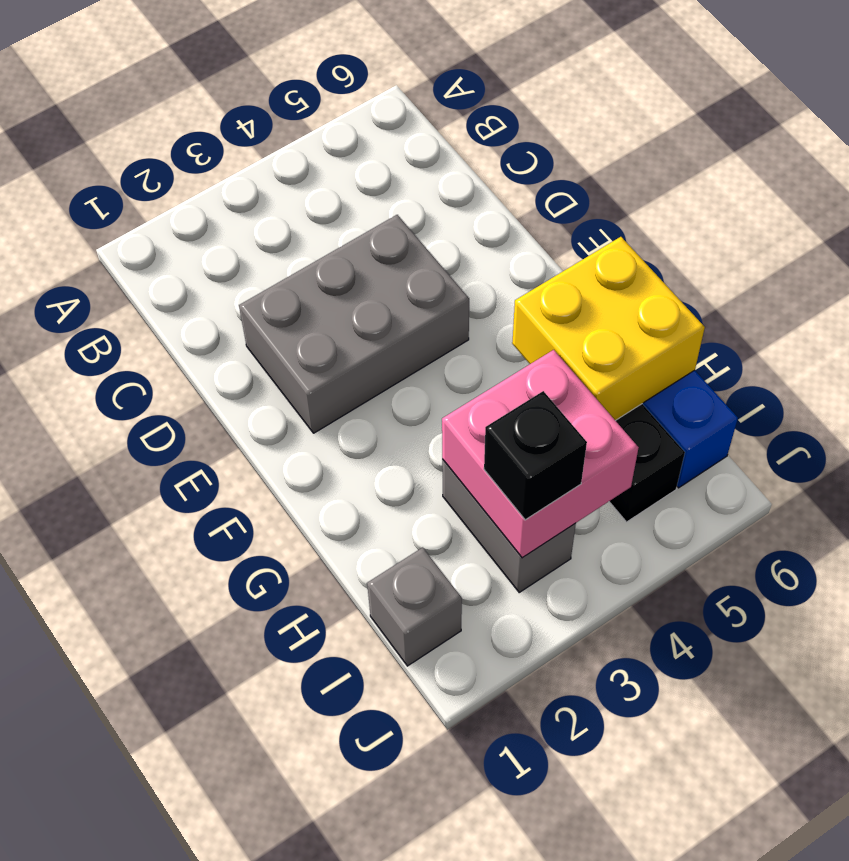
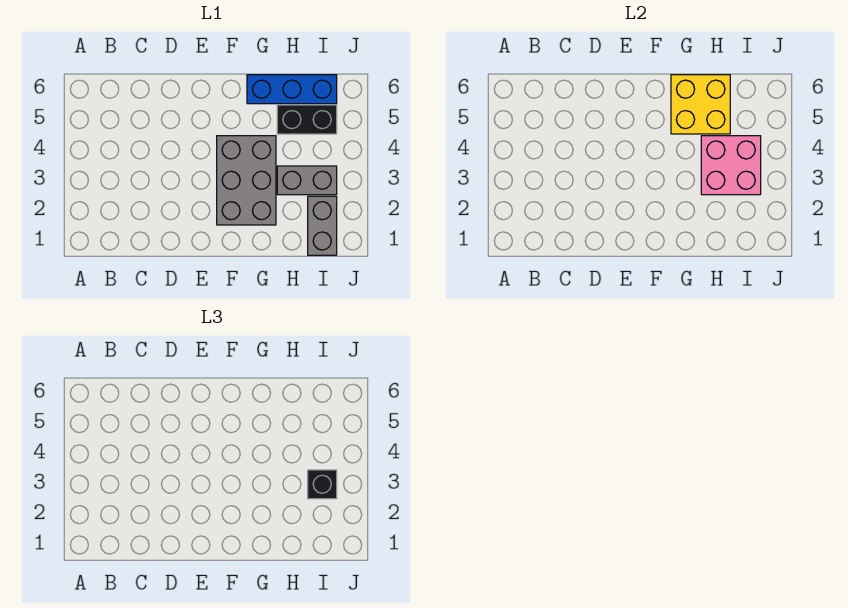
grey brick D2:E4 level 1 -> grey brick F2:G4 level 1
grey brick I1 level 1 -> grey brick I1:I2 level 1

